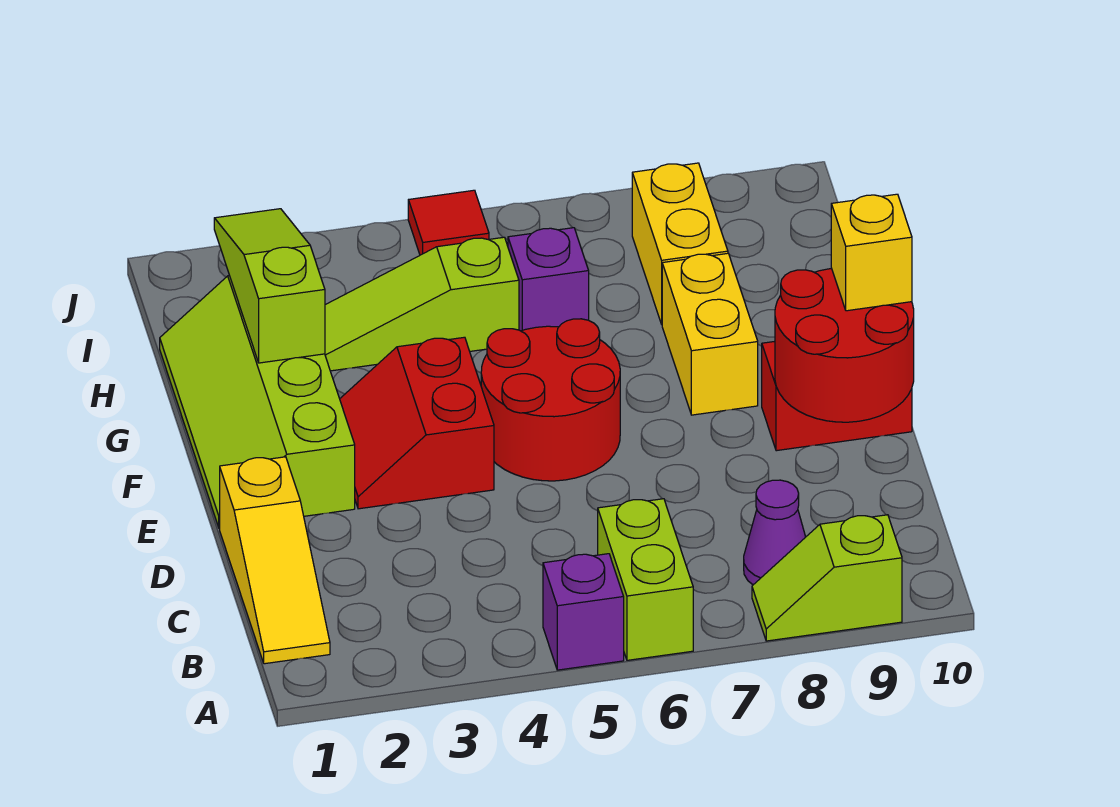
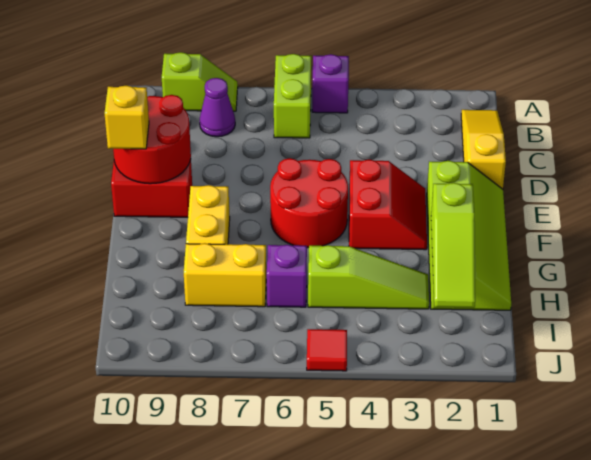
yellow brick H8:I8 level 1 -> yellow brick H7:H8 level 1

